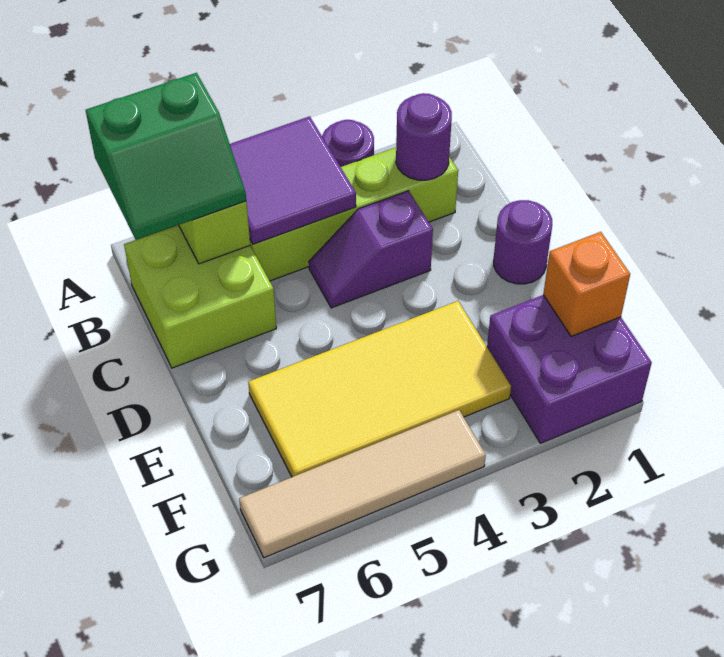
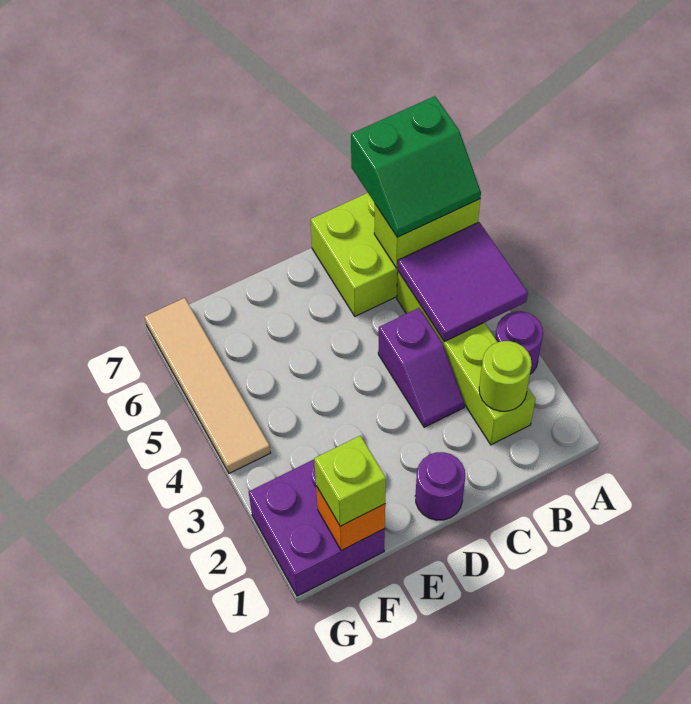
green slope A6:B7 level 3 top A -> green slope A6:B7 level 3 top 7
purple round brick B2 level 2 -> lime round brick B2 level 2
purple slope C3:C4 level 1 top 3 -> purple slope C3:C4 level 1 top 4
yellow tile E3:F6 level 1 -> none
none -> lime brick F1 level 3

